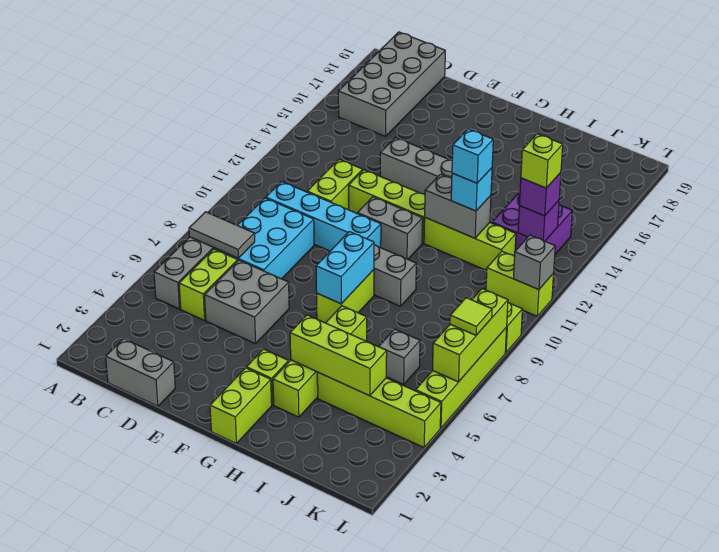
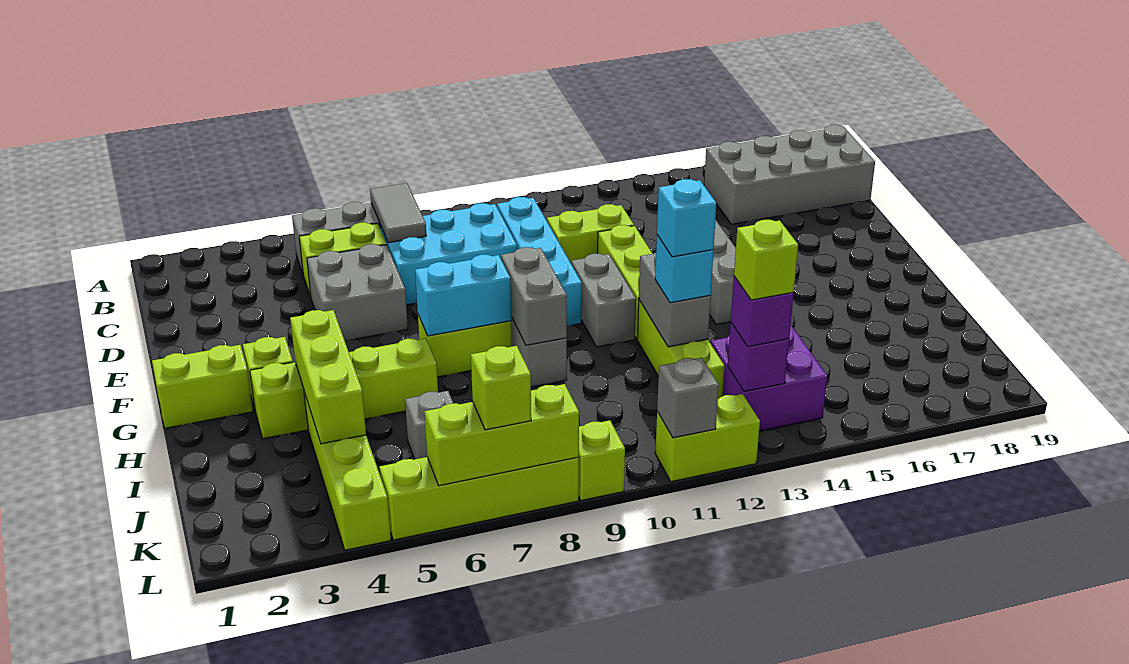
grey brick C1:D1 level 1 -> grey brick G9:H9 level 2
lime brick K11:L11 level 1 -> lime brick L11:L12 level 1
lime tile L7 level 3 -> lime brick L7 level 3

